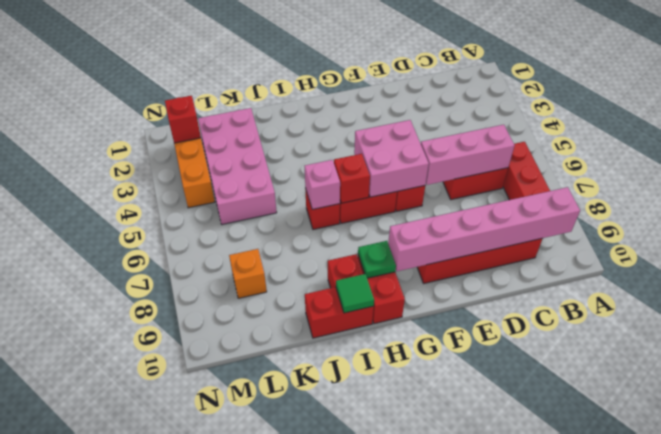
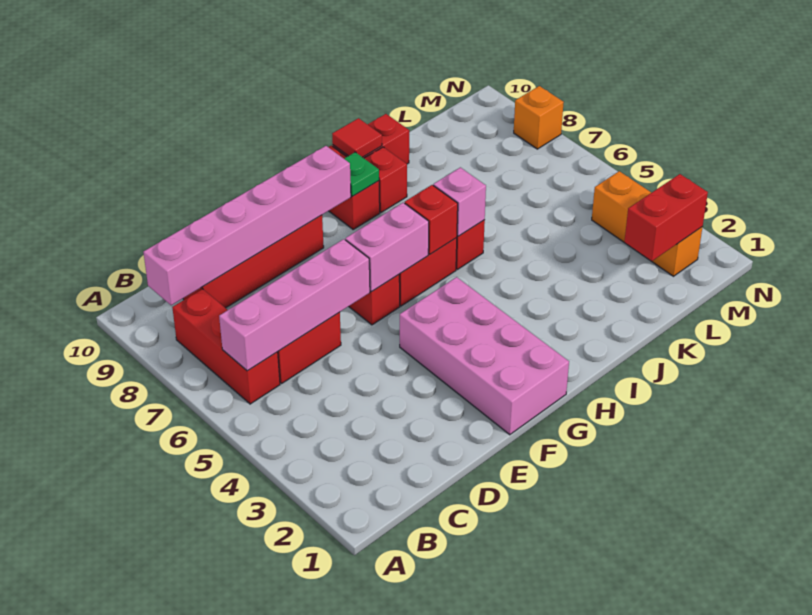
pink brick C6:E6 level 2 -> pink brick B6:E6 level 2
pink brick F5:G6 level 2 -> pink brick F6:G6 level 2
green tile I10 level 2 -> red tile I10 level 2
pink brick K2:L5 level 1 -> pink brick F1:G4 level 1
orange brick L8 level 1 -> orange brick N8 level 1
red brick M2 level 2 -> red brick L2:M2 level 2

